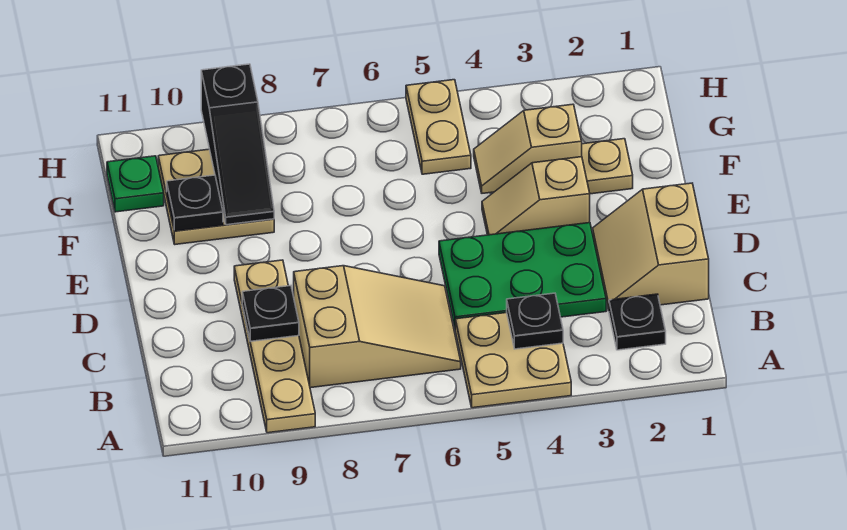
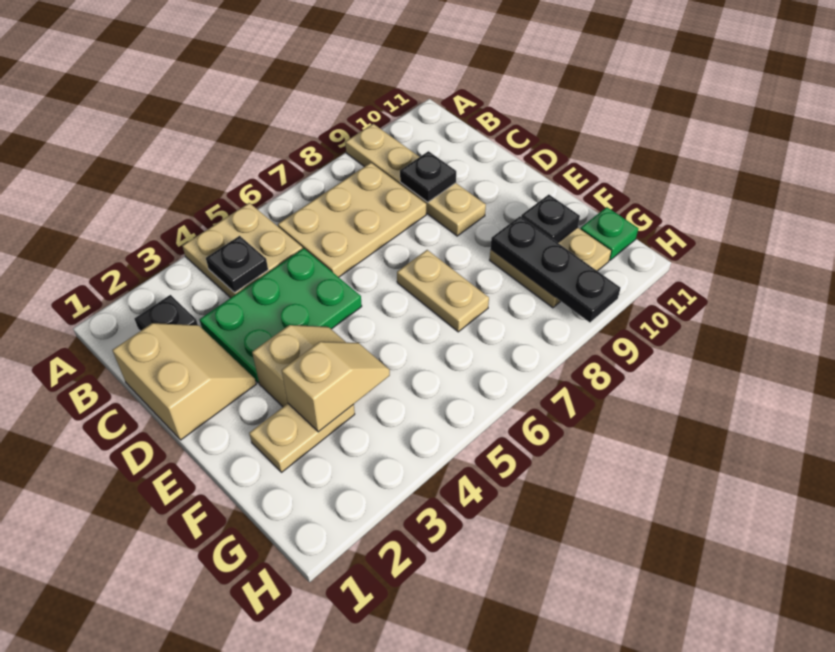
tan slope B6:C8 level 1 top 8 -> tan plate B6:C8 level 1
black slope F9:H9 level 2 top H -> black plate F9:H9 level 2
tan plate G5:H5 level 1 -> tan plate E7:F7 level 1

